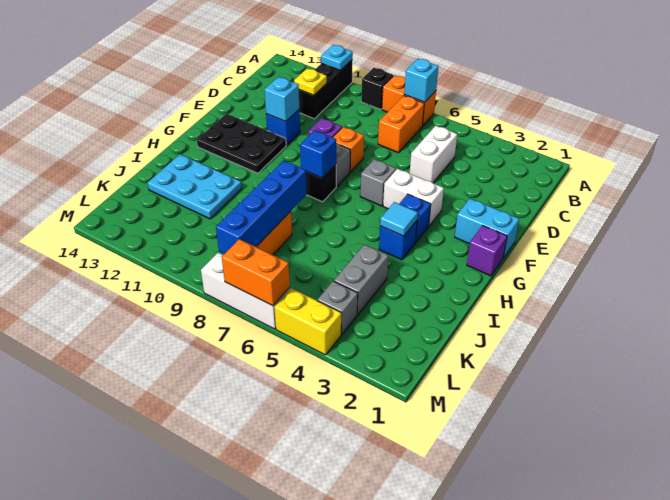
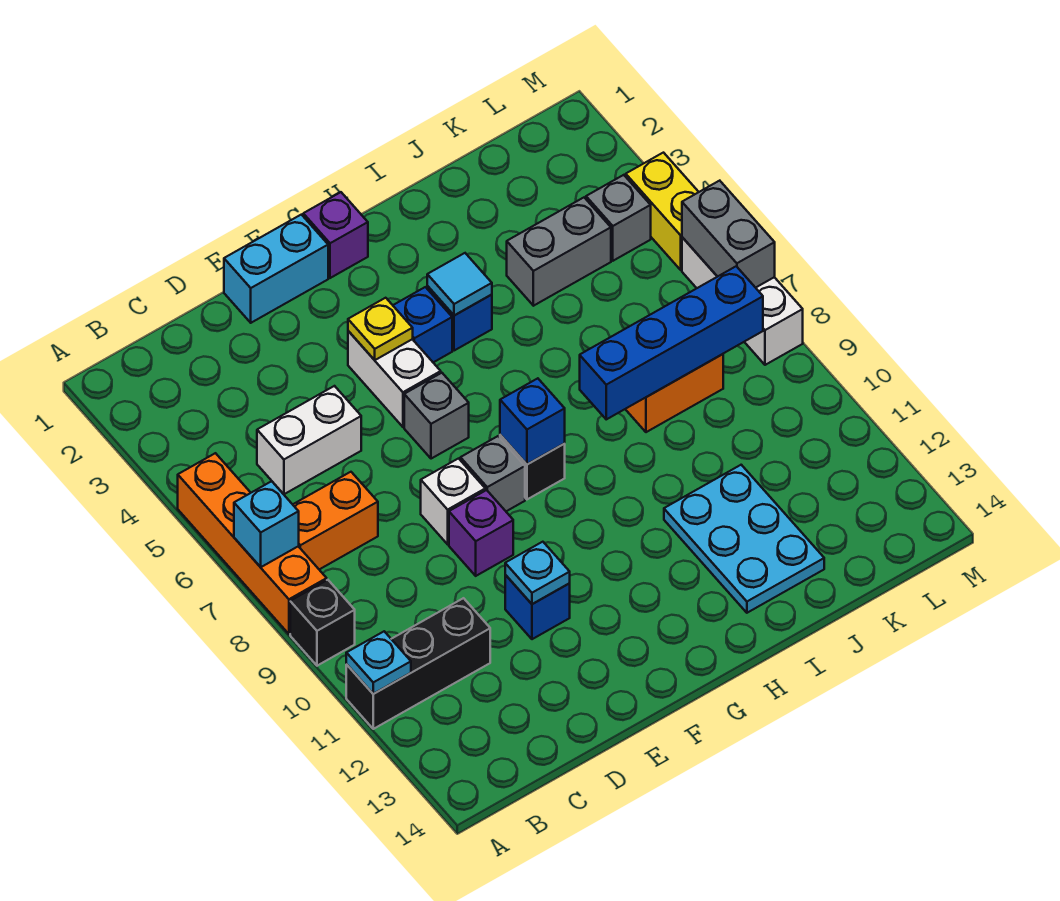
orange brick A7:A8 level 1 -> orange brick A5:A8 level 1
yellow plate C11 level 2 -> yellow plate F4 level 2
orange brick E8 level 1 -> white brick E8 level 1
cyan brick E11 level 2 -> cyan plate E11 level 2
cyan brick F1:F2 level 1 -> cyan brick E1:F1 level 1
black plate F11:G13 level 1 -> none
orange brick M6:M7 level 2 -> grey brick M6:M7 level 2

